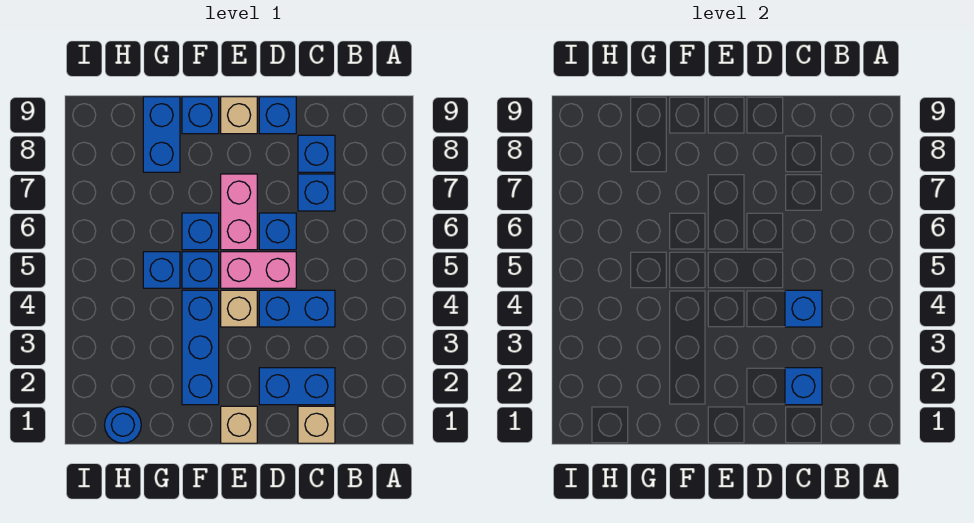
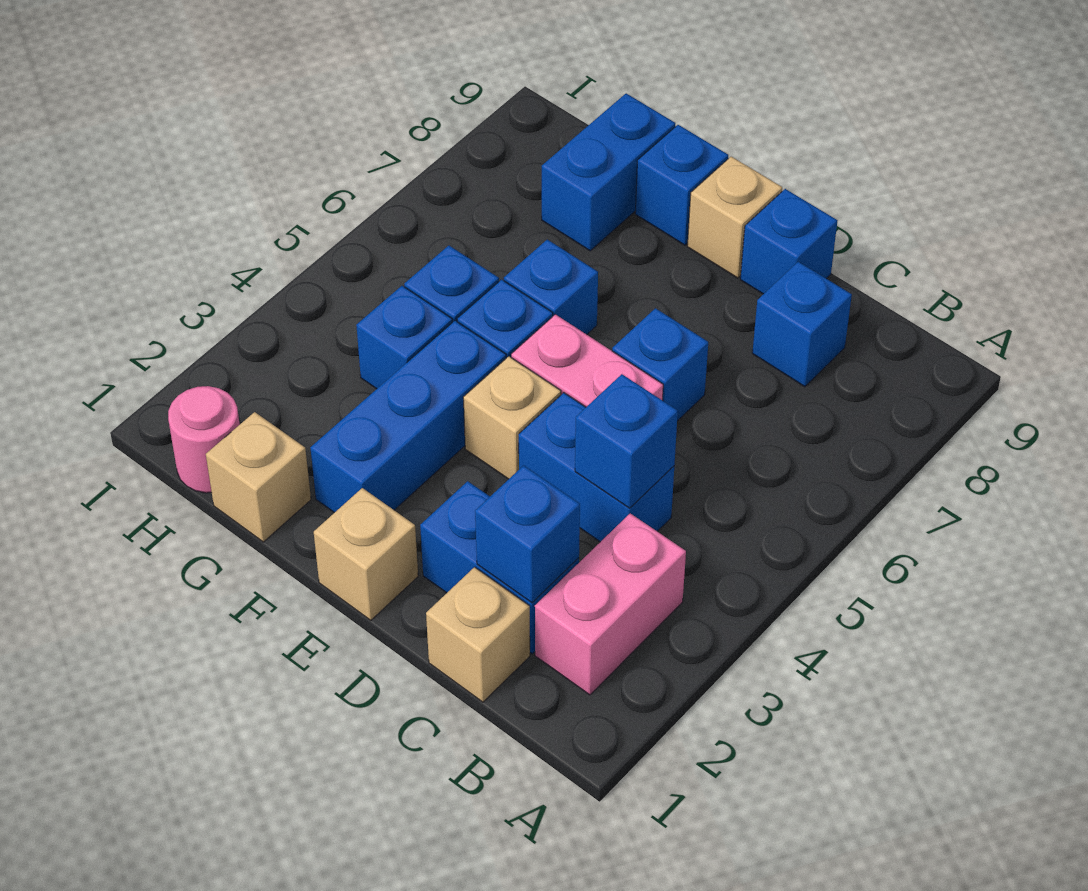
blue brick C7 level 1 -> blue brick G4 level 1
pink brick E6:E7 level 1 -> pink brick B2:B3 level 1
none -> tan brick G1 level 1
blue round brick H1 level 1 -> pink round brick H1 level 1

